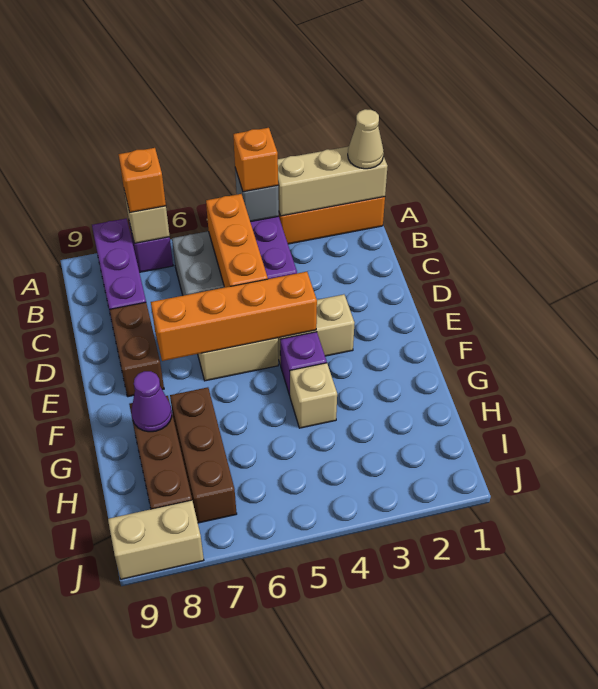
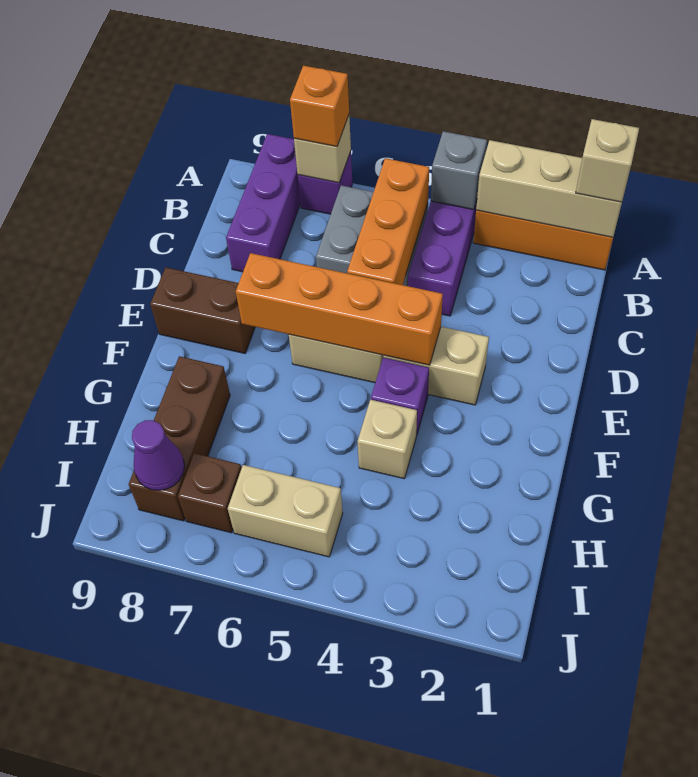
tan cone A1 level 3 -> tan brick A1 level 3
orange brick A4 level 3 -> none
brown brick D8:E8 level 1 -> brown brick E8:E9 level 1
brown brick G7:I7 level 1 -> brown brick I7 level 1
purple cone G8 level 2 -> purple cone I8 level 2
tan brick J8:J9 level 1 -> tan brick I5:I6 level 1

